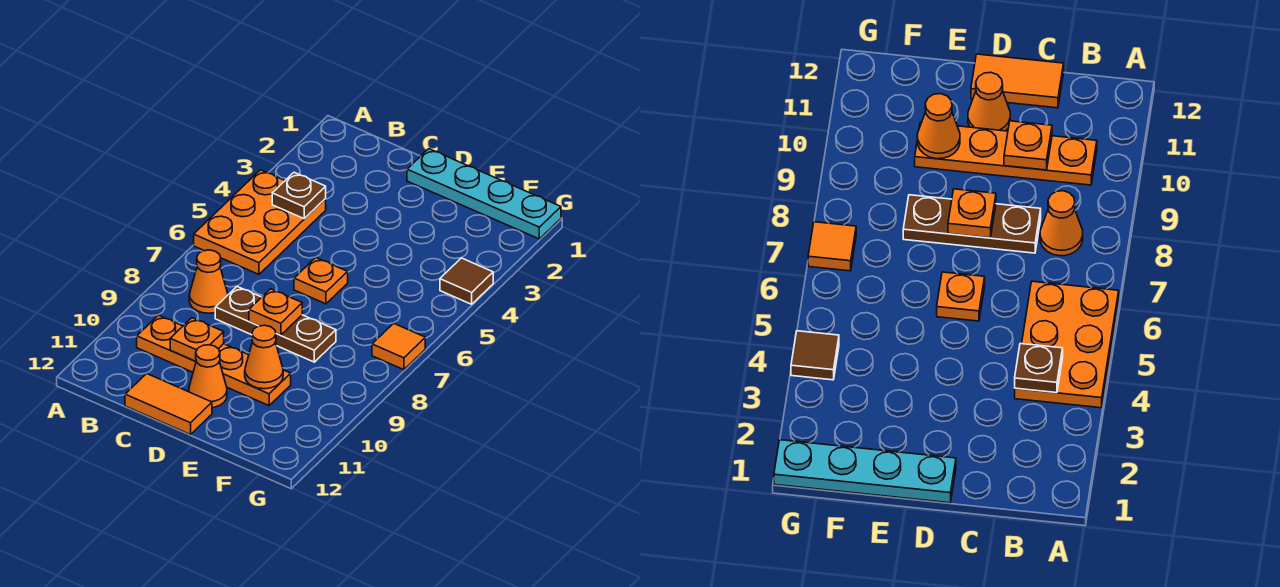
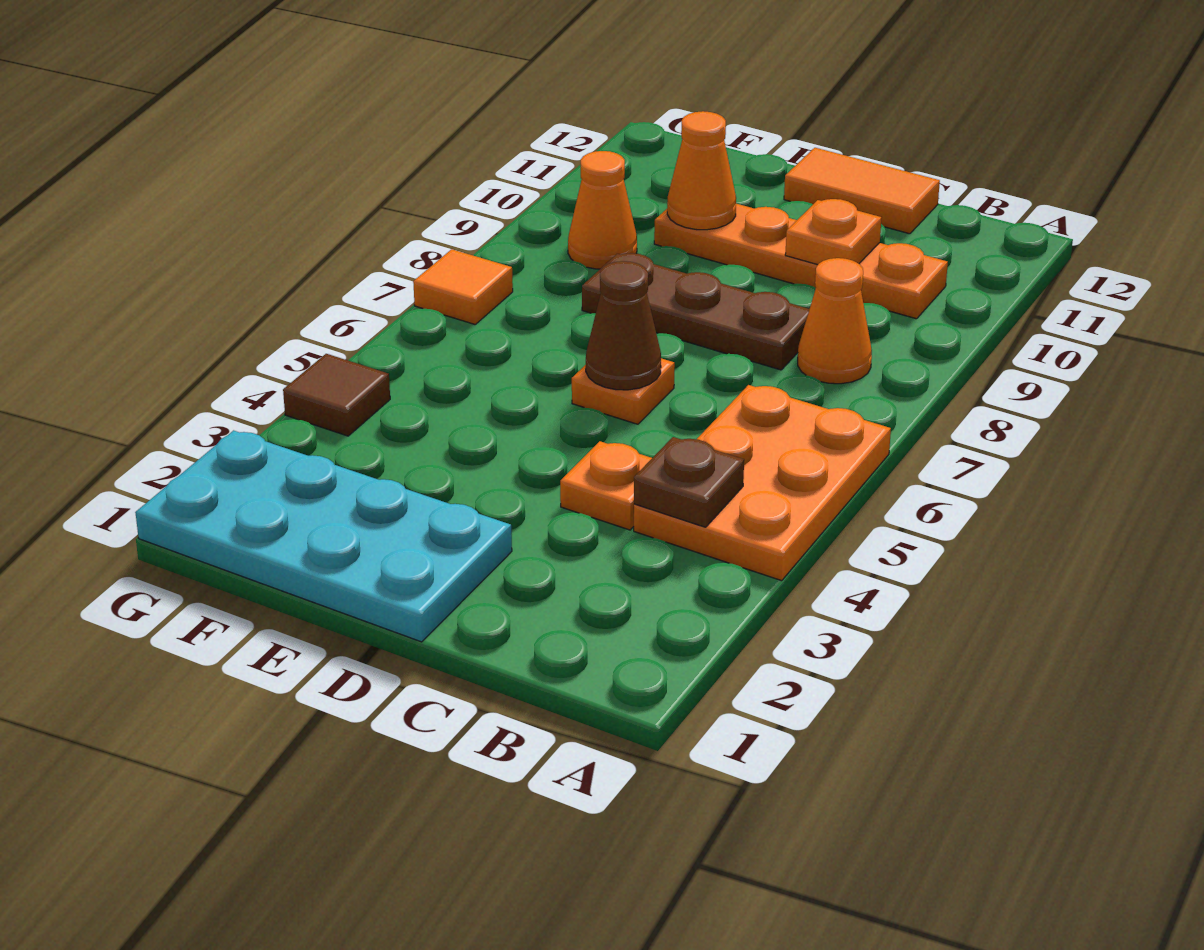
cyan plate D1:G1 level 1 -> cyan plate D1:G2 level 1
none -> brown cone D6 level 2
orange plate D8 level 2 -> orange plate C4 level 1
orange cone D11 level 1 -> orange cone F9 level 1

